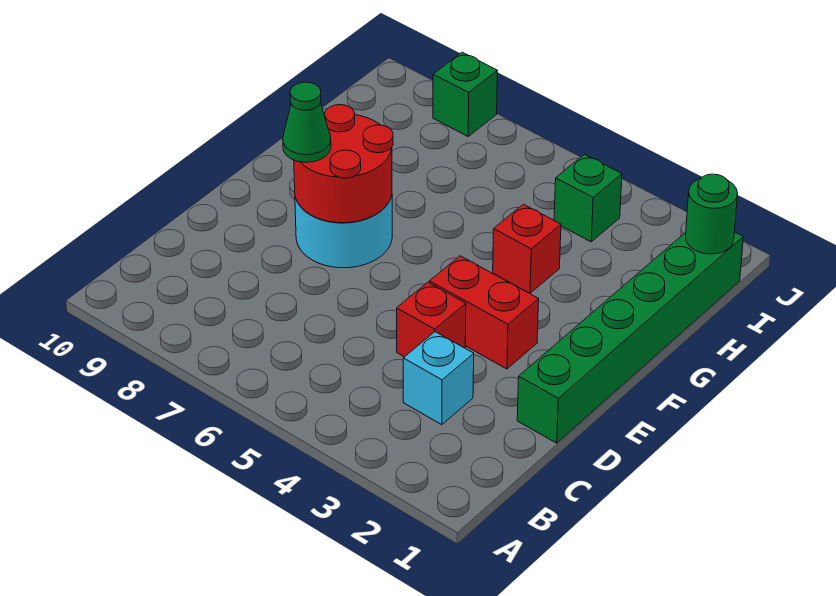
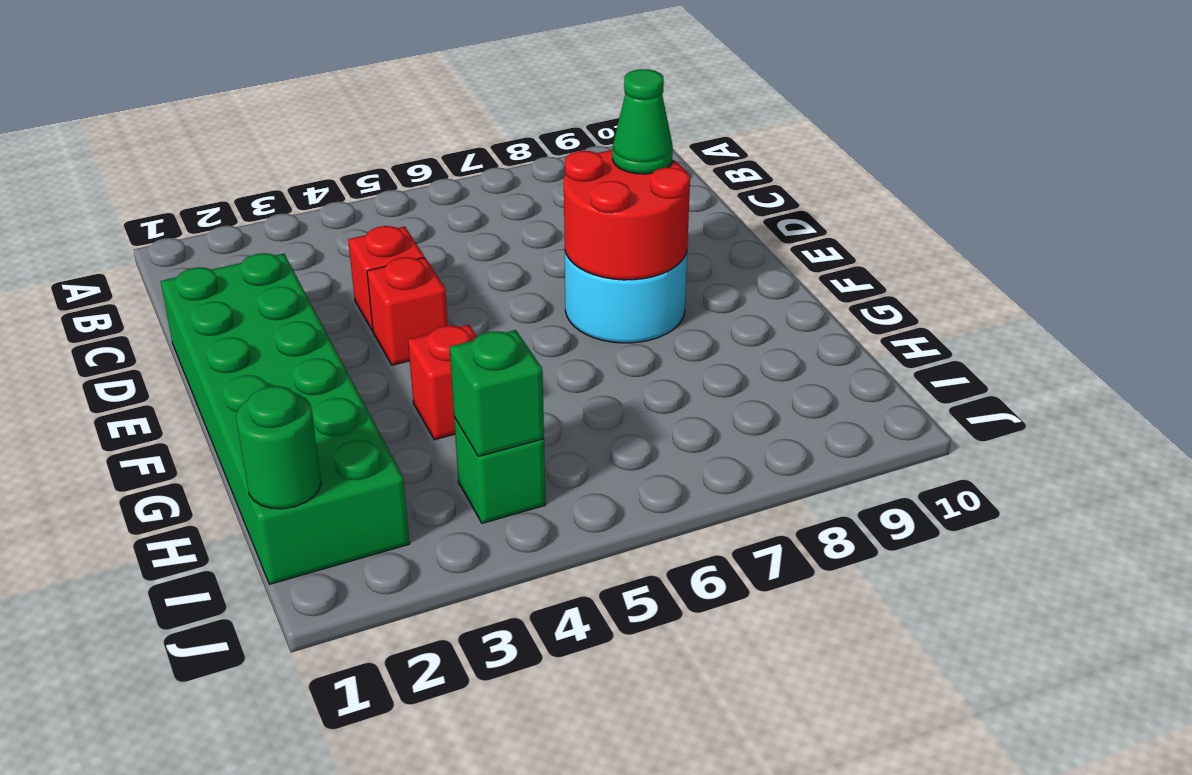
cyan brick C3 level 1 -> none
green brick D1:I1 level 1 -> green brick D1:I2 level 1
red brick E3:E4 level 1 -> red brick E4 level 1
green brick J8 level 1 -> green brick I4 level 2

